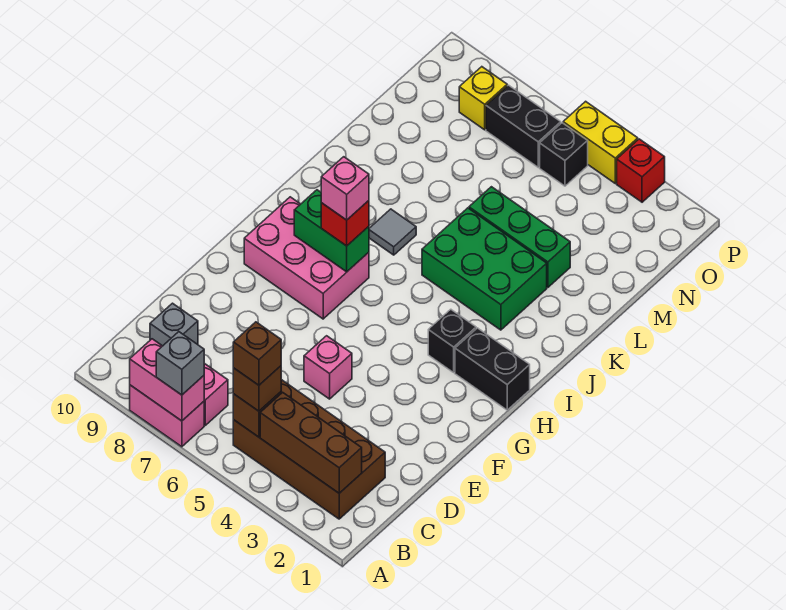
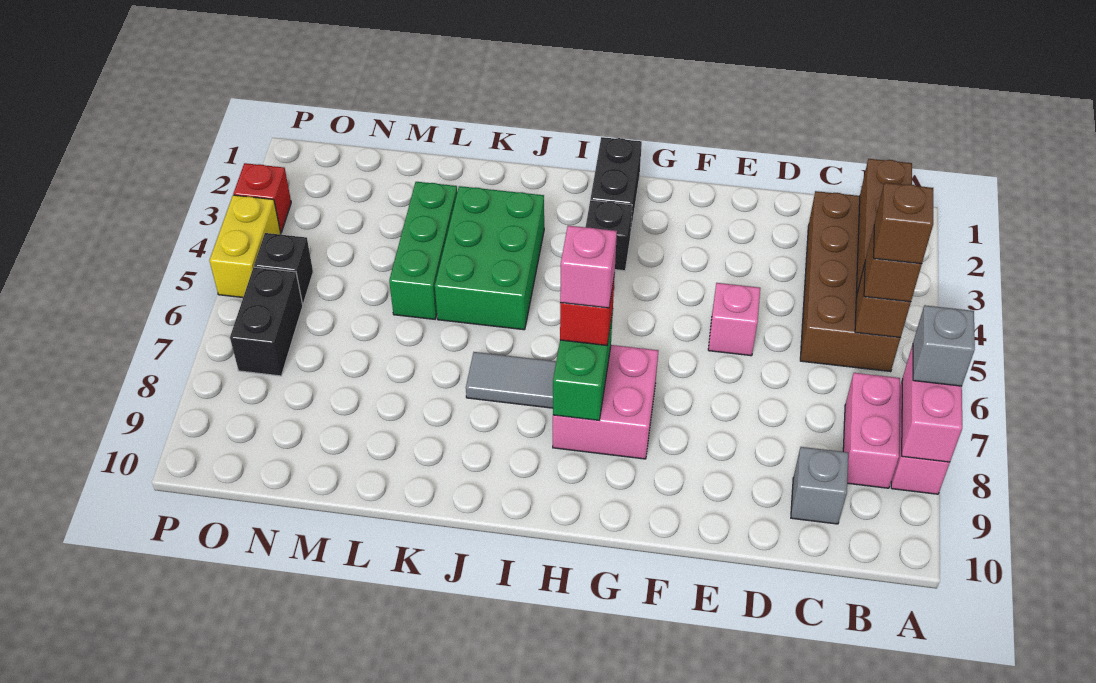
pink brick G7:H9 level 1 -> pink brick G7:H8 level 1
grey tile J7 level 1 -> grey tile I7:J7 level 1
yellow brick O8 level 1 -> none

